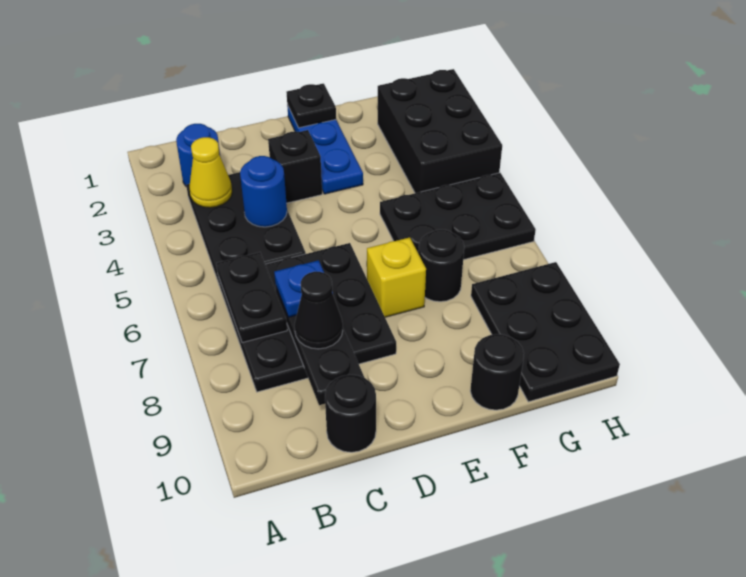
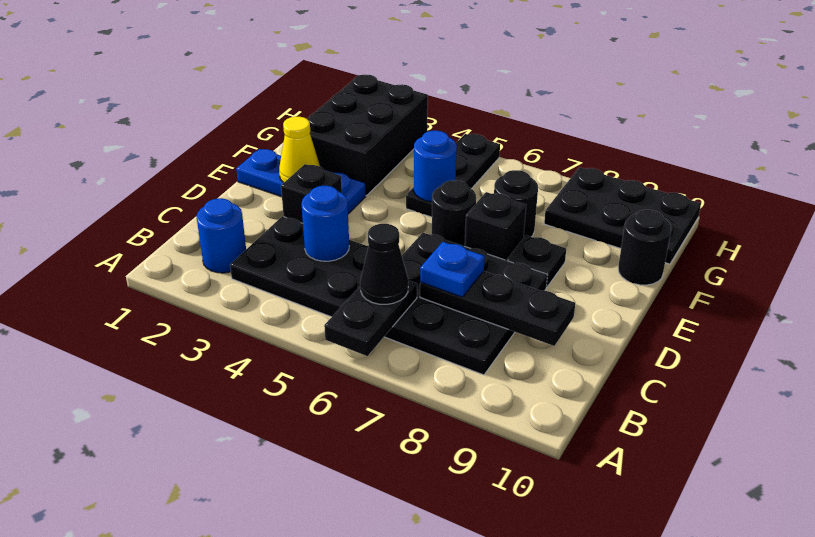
yellow cone B3 level 2 -> yellow cone E2 level 2
black plate B6:B7 level 2 -> black plate A6:B6 level 2
black cone C8 level 3 -> black cone B6 level 3
black round brick C10 level 1 -> black round brick E6 level 1
black plate E1 level 2 -> black plate E8 level 1
yellow brick E7 level 1 -> black brick E7 level 1
black plate F5:H6 level 1 -> black plate F5:H5 level 1
none -> blue round brick F5 level 2
black brick G2:H4 level 1 -> black brick F2:H3 level 1

